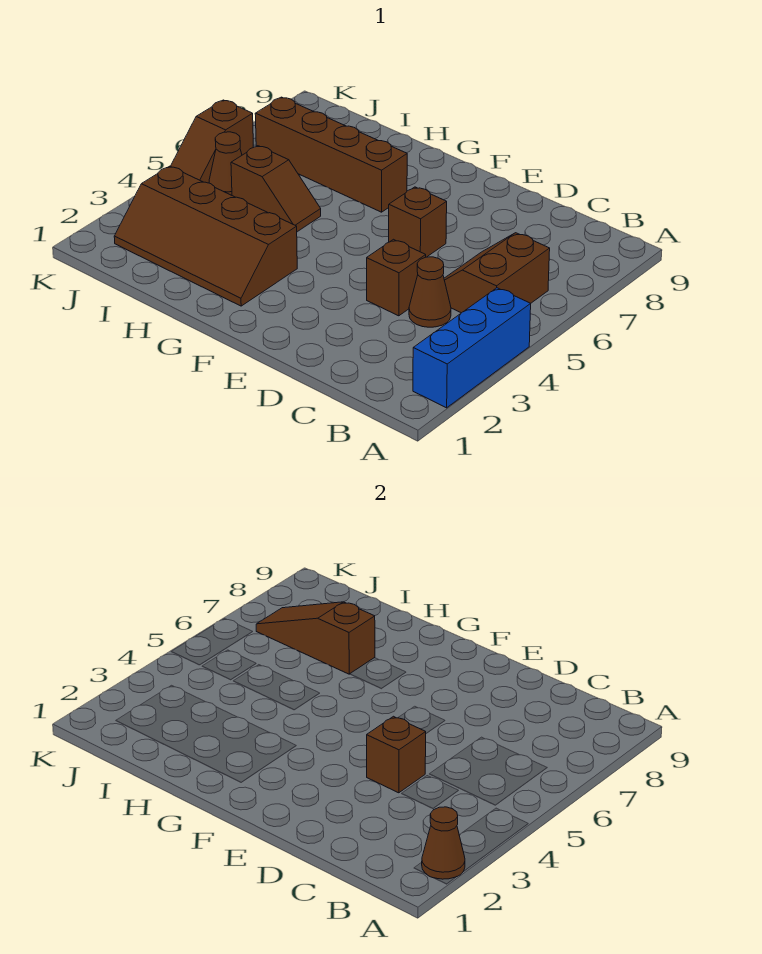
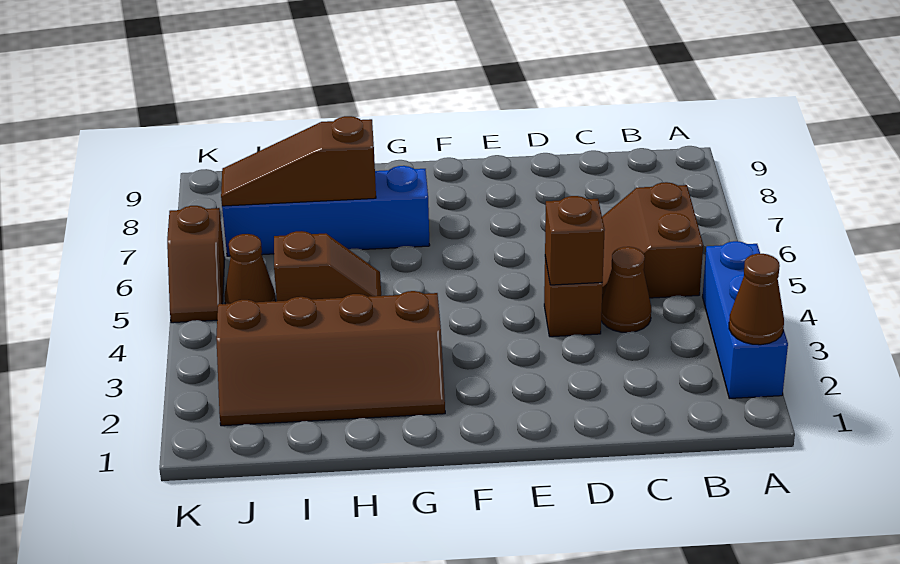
brown brick E6 level 1 -> none
brown brick G7:J7 level 1 -> blue brick G7:J7 level 1

